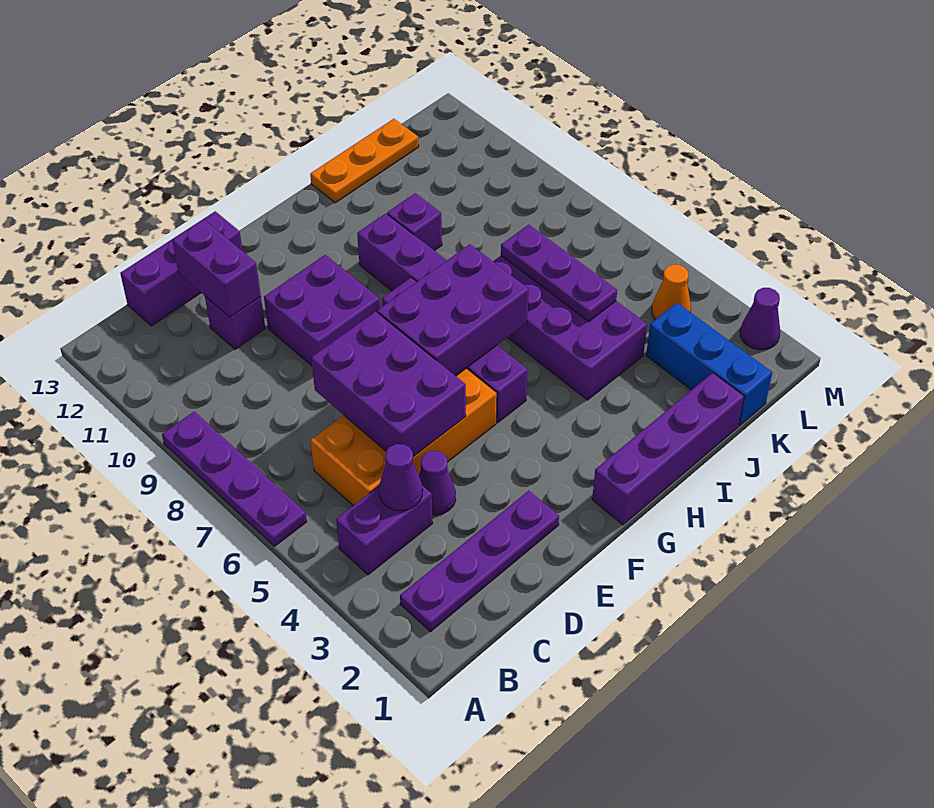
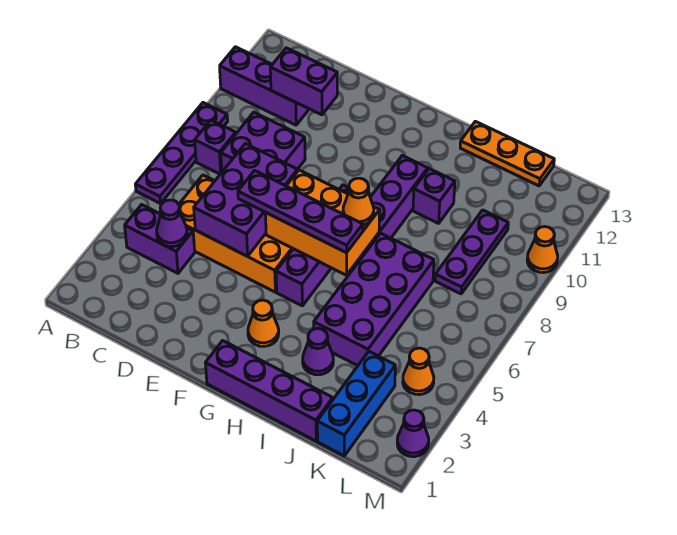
purple plate B2:E2 level 1 -> purple plate E6:H6 level 3
purple brick C13:E13 level 1 -> purple brick A11:C11 level 1
purple cone D4 level 1 -> purple cone I3 level 1
purple brick D11 level 1 -> purple brick B8 level 1
purple brick D11:D12 level 2 -> purple brick C11:D11 level 2
purple brick E9:F10 level 1 -> purple brick C8:D9 level 1
purple brick F6:H7 level 2 -> orange brick F6:H7 level 2
none -> orange cone G3 level 1
none -> orange cone H7 level 3
purple plate J5:J7 level 2 -> purple plate K8:K10 level 1
none -> orange cone M10 level 1

